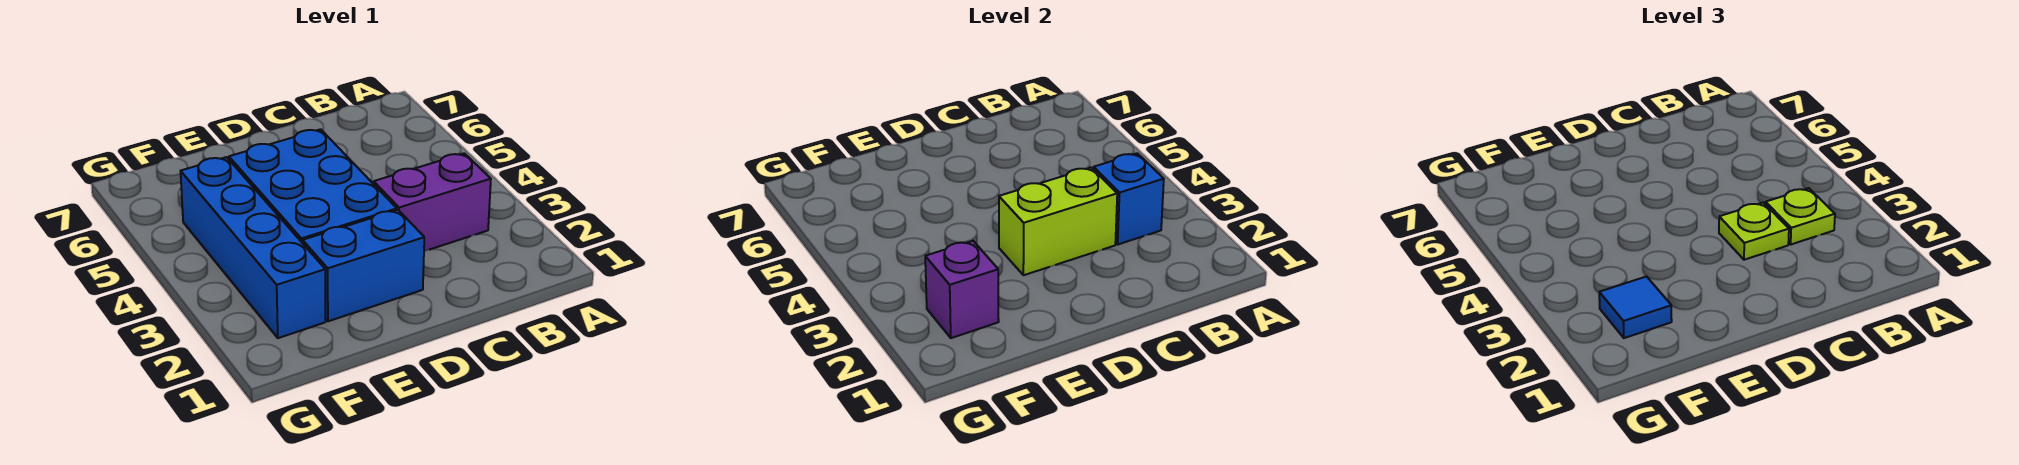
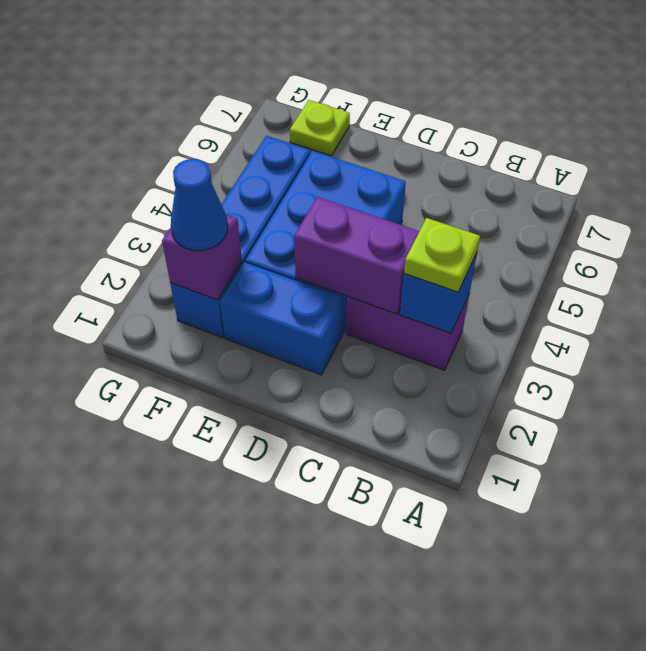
lime brick C3:D3 level 2 -> purple brick C3:D3 level 2
lime plate C3 level 3 -> lime plate F7 level 1
blue tile F2 level 3 -> blue cone F2 level 3

